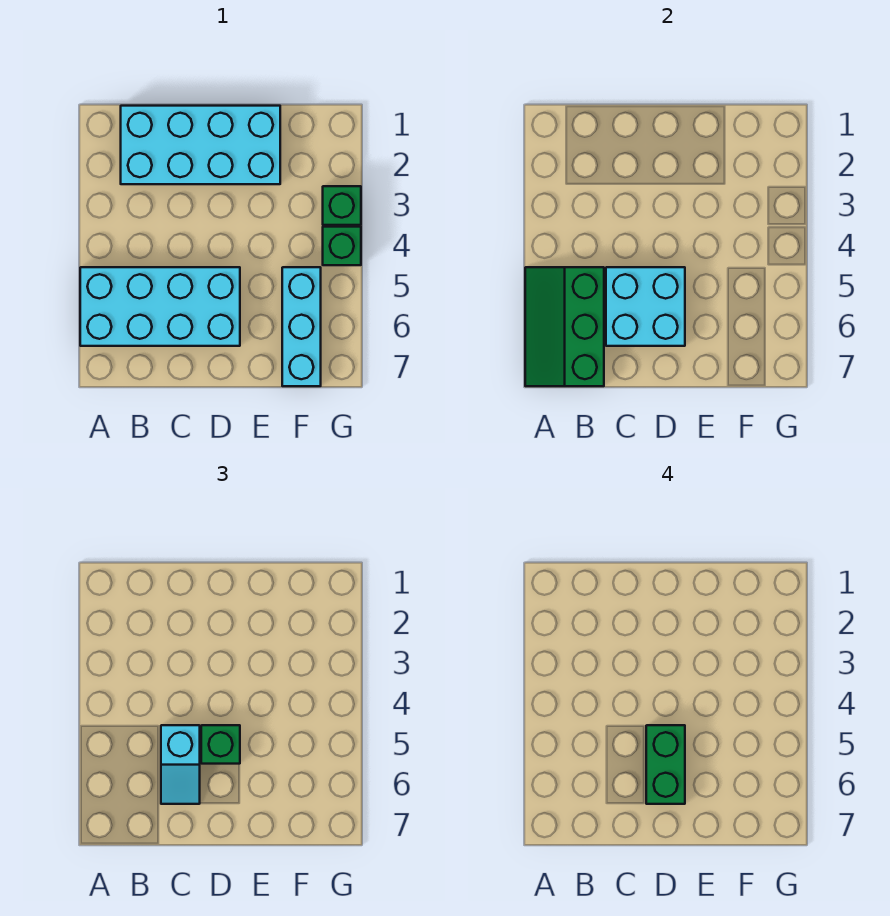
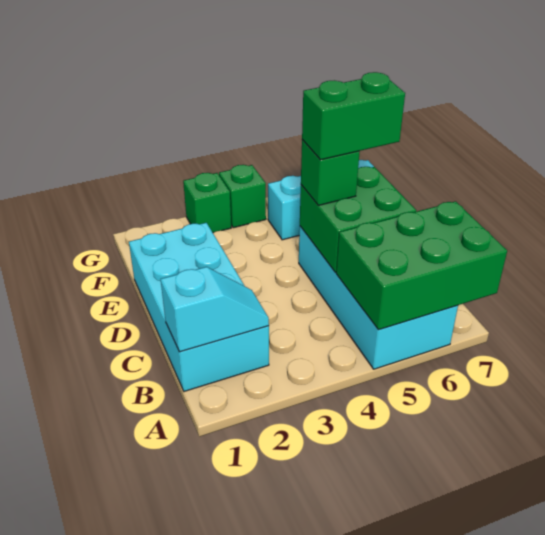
green slope A5:B7 level 2 top B -> green brick A5:B7 level 2
cyan brick C5:D6 level 2 -> green brick C5:D6 level 2
cyan slope C5:C6 level 3 top 5 -> cyan slope B1:B2 level 2 top 1

